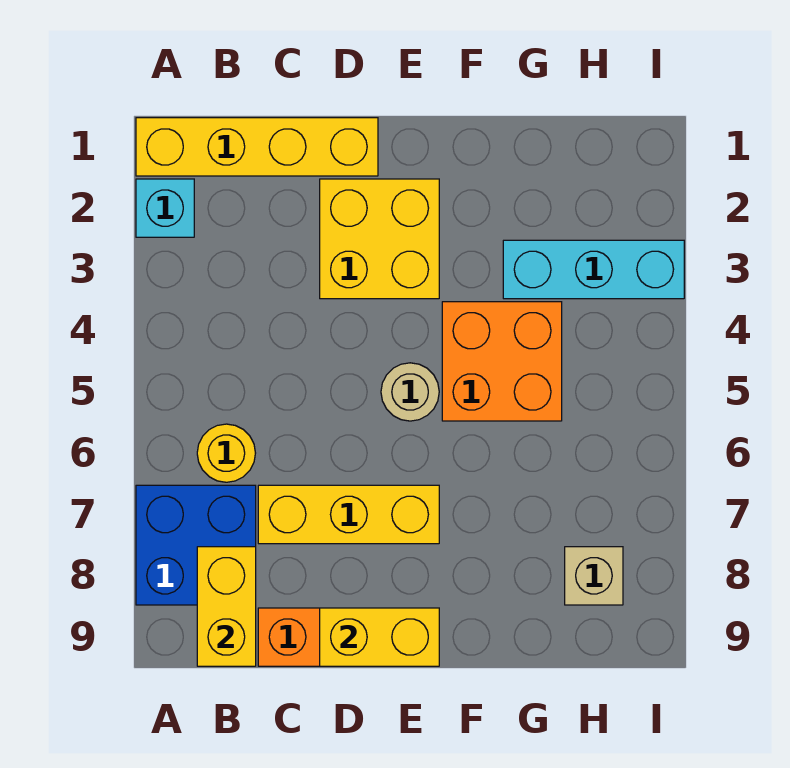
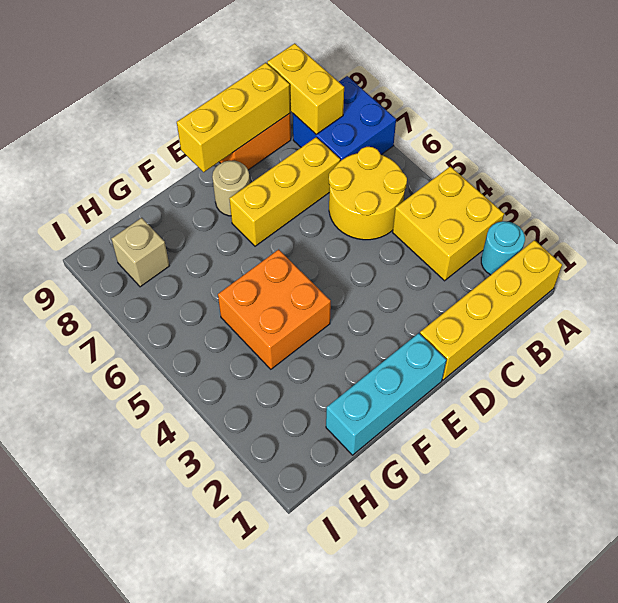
cyan brick A2 level 1 -> cyan round brick A2 level 1
yellow round brick B6 level 1 -> yellow round brick B5:C6 level 1
yellow brick D2:E3 level 1 -> yellow brick A3:B4 level 1
yellow brick D9:E9 level 2 -> yellow brick C9:E9 level 2
tan round brick E5 level 1 -> tan round brick E8 level 1
cyan brick G3:I3 level 1 -> cyan brick E1:G1 level 1

